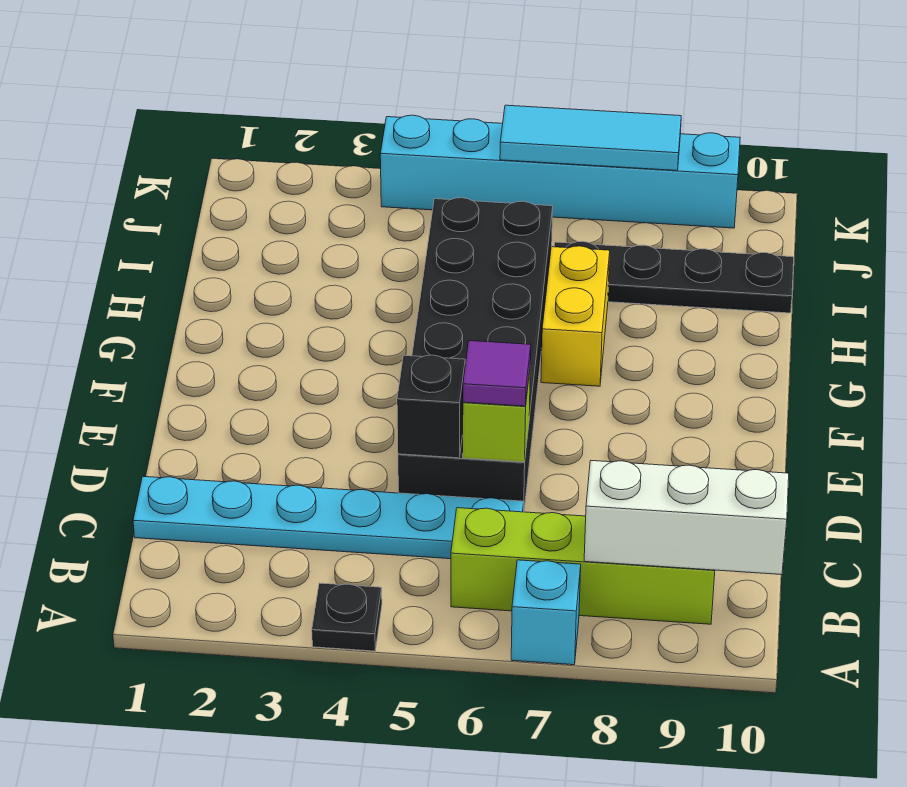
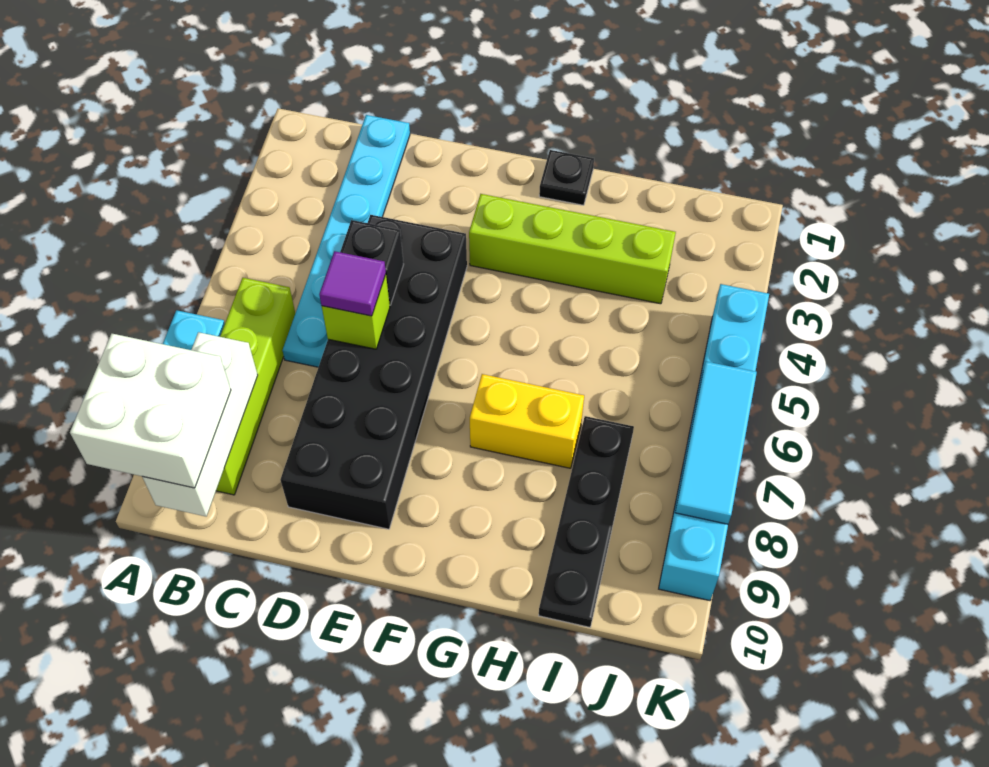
black plate A4 level 1 -> black plate G1 level 1
none -> white brick A9:B10 level 3
black brick D5:I6 level 1 -> black brick D4:E9 level 1
none -> lime brick F3:I3 level 1

